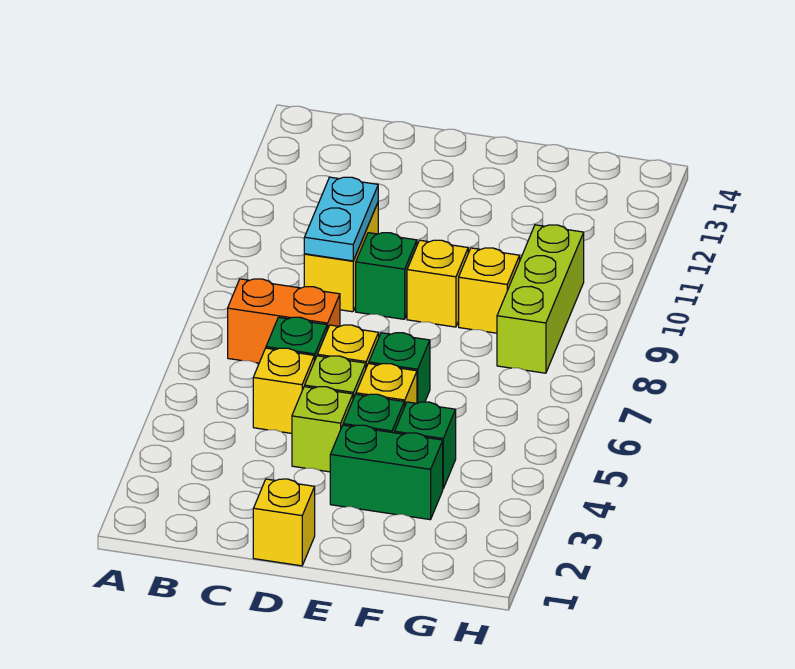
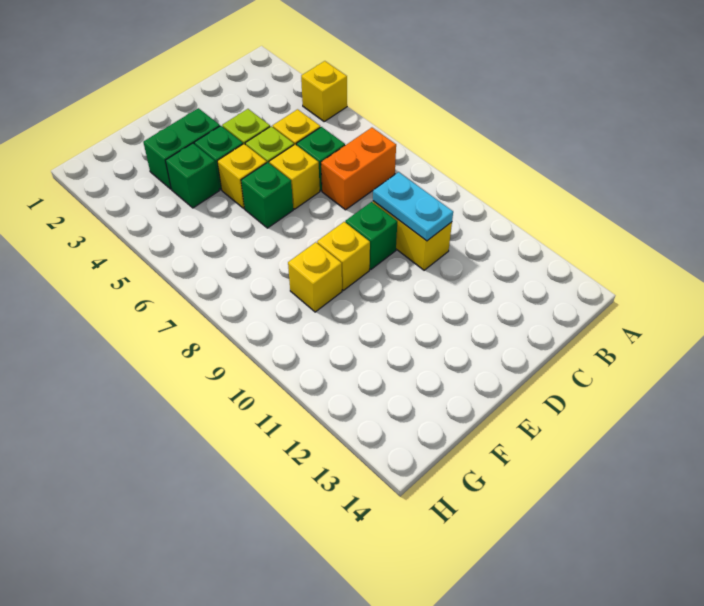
yellow brick D1 level 1 -> yellow brick A4 level 1
lime brick G8:G10 level 1 -> none

